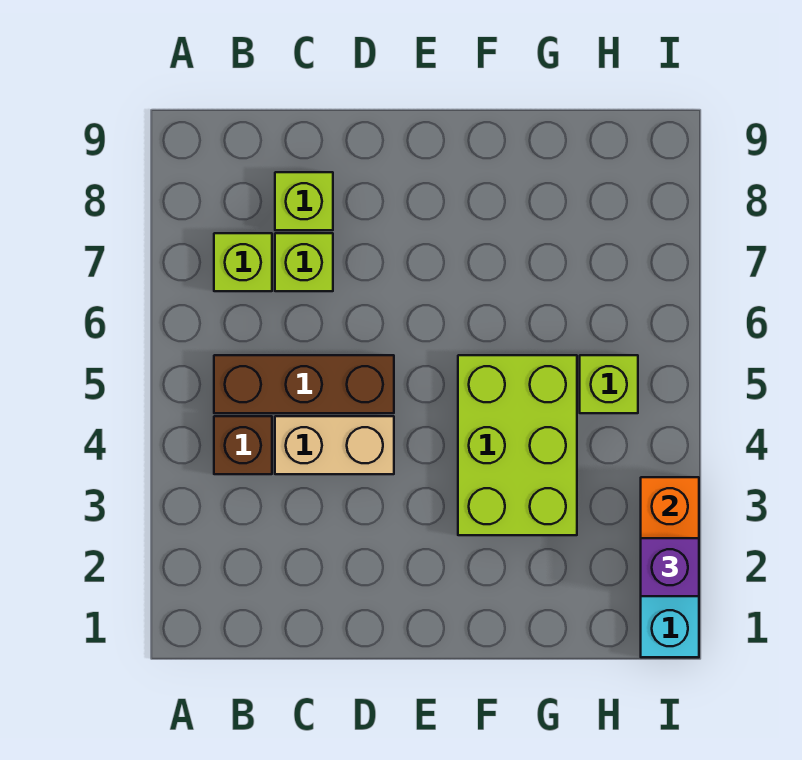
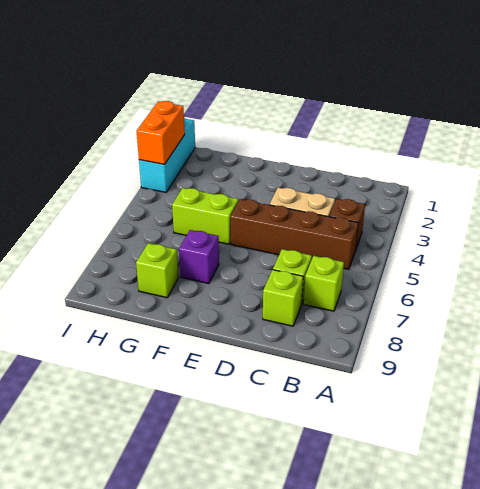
brown brick B5:D5 level 1 -> brown brick B5:E5 level 1
lime brick F3:G5 level 1 -> lime brick F5:G5 level 1
lime brick H5 level 1 -> lime brick G8 level 1
purple brick I2 level 3 -> purple brick F7 level 1

